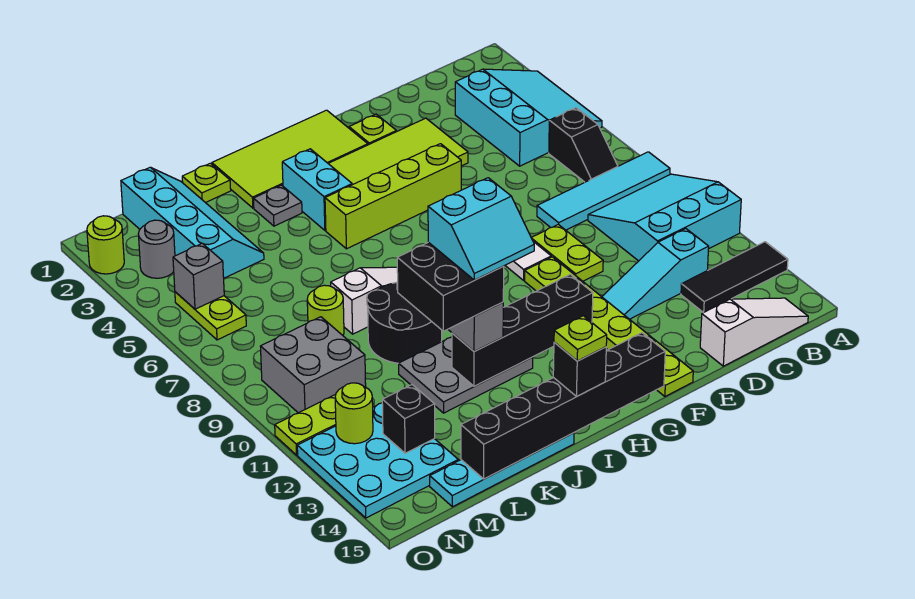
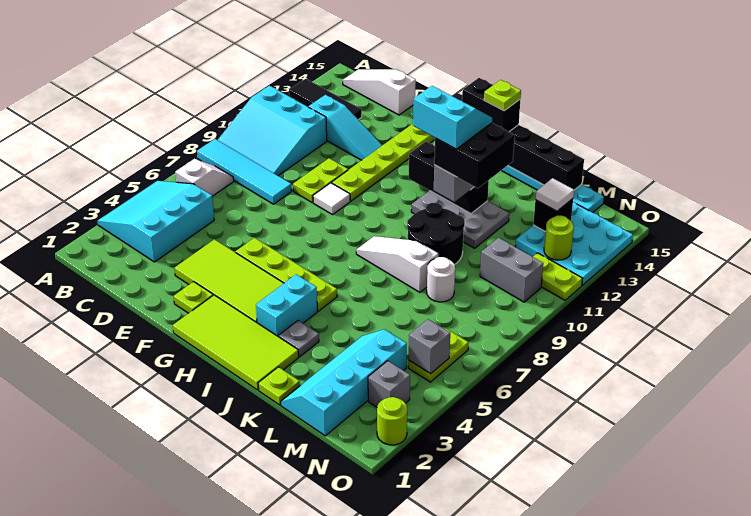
black slope B6:B7 level 1 top 6 -> white slope B6:B7 level 1 top 6
lime brick F5:I5 level 1 -> lime plate F5:I5 level 1
black brick G12:J12 level 2 -> black brick H12:J12 level 2
black brick I15 level 3 -> black brick H15:I15 level 3
lime round brick L8 level 1 -> white round brick L8 level 1
grey brick M9:N10 level 1 -> grey brick M10:N10 level 1
none -> white tile M13 level 3
grey round brick N3 level 1 -> grey brick N3 level 1

